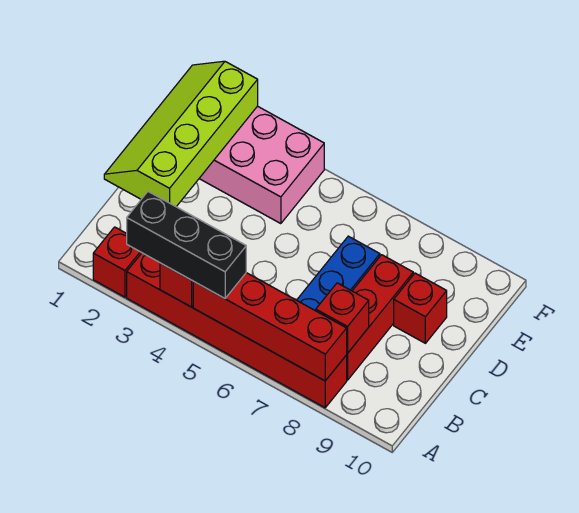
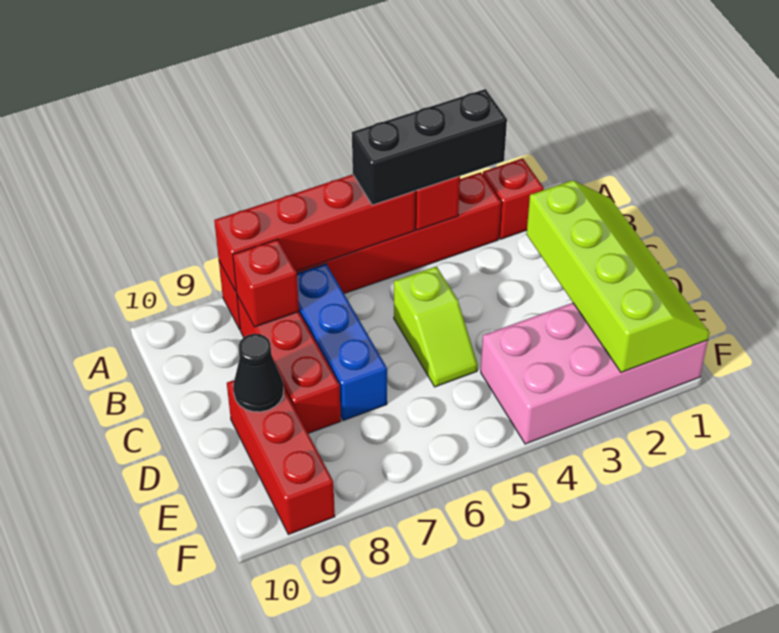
none -> lime slope C5:D5 level 1 top C
red brick D9 level 1 -> red brick D9:F9 level 1
none -> black cone D9 level 2

